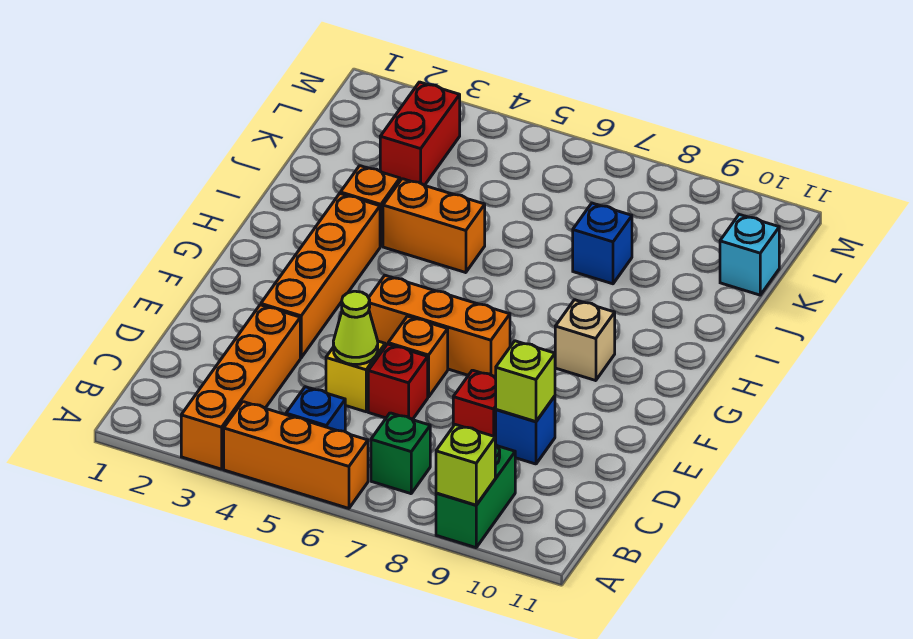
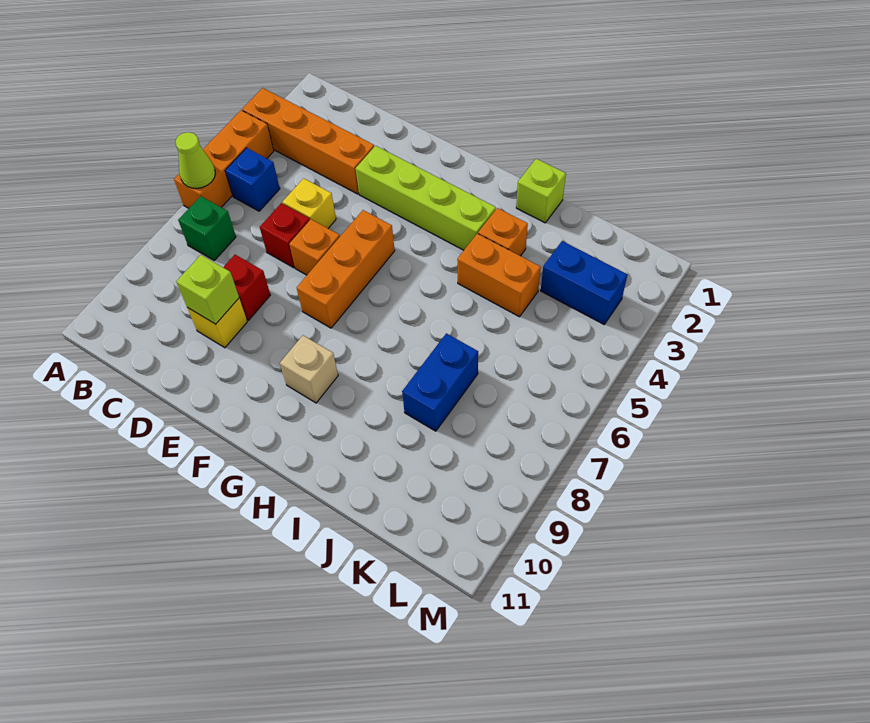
green brick A9:B9 level 1 -> none
lime brick A9 level 2 -> lime brick I1 level 1
lime cone D5 level 2 -> lime cone A6 level 2
blue brick D9 level 1 -> yellow brick D9 level 1
orange brick E3:H3 level 1 -> lime brick E3:H3 level 1
orange brick I4:I5 level 1 -> orange brick I4:J4 level 1
blue brick J8 level 1 -> blue brick J7:J8 level 1
red brick K3:L3 level 1 -> blue brick K3:L3 level 1
cyan brick K11 level 1 -> none

